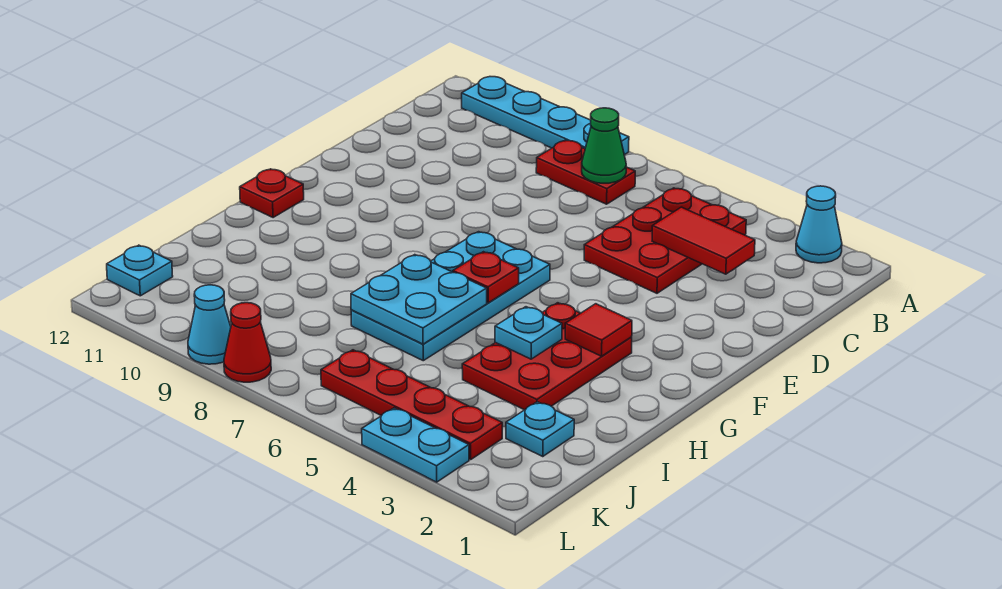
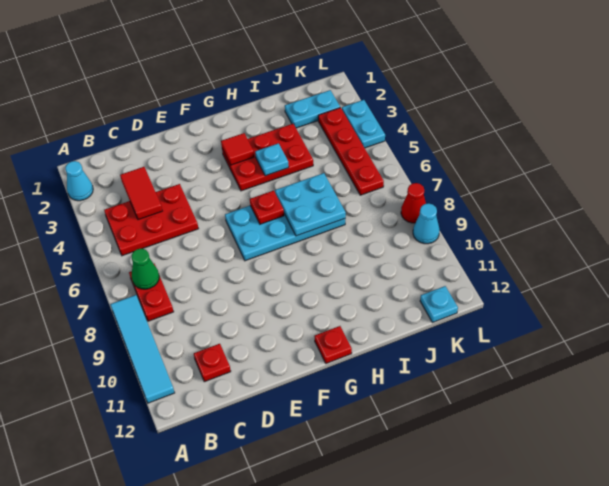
cyan plate A8:A11 level 1 -> cyan tile A8:A11 level 1
none -> red plate C11 level 1
cyan plate J2 level 1 -> cyan plate J2:K2 level 1

